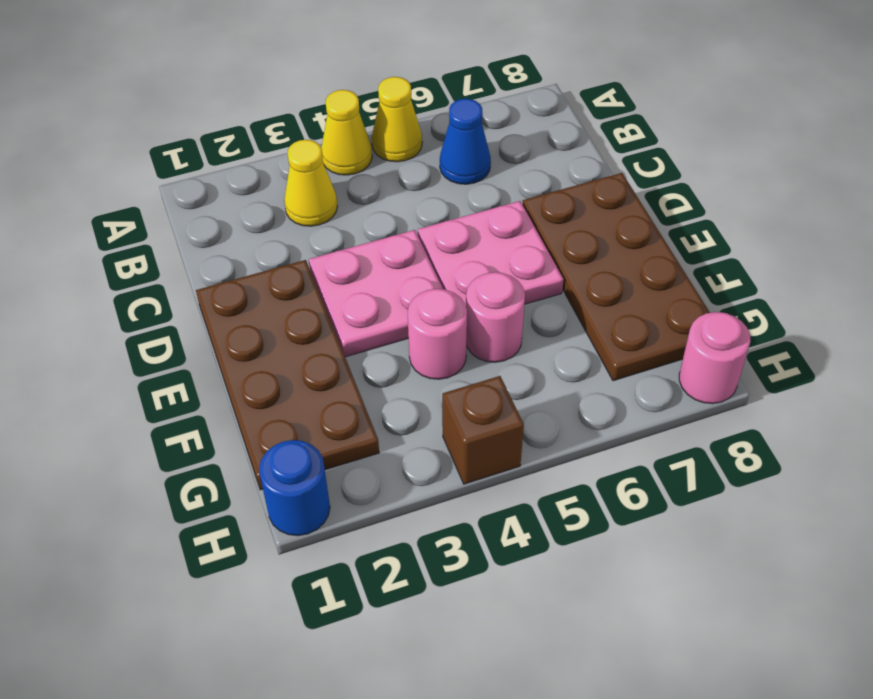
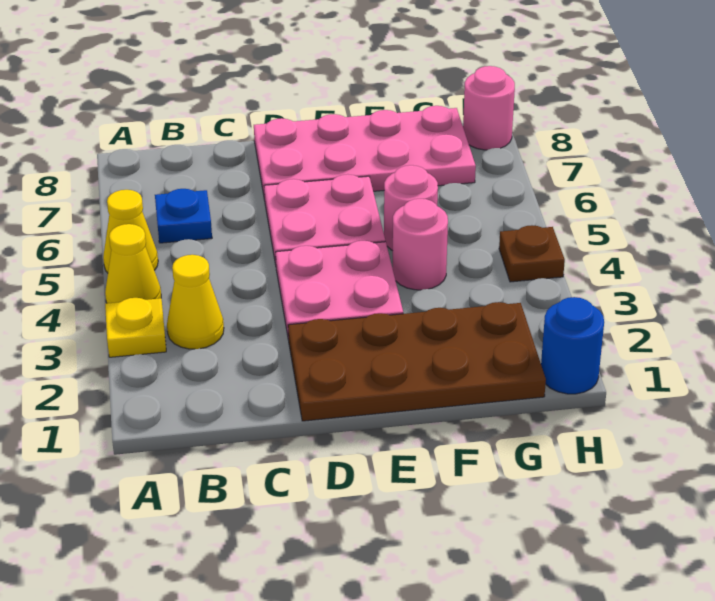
none -> yellow plate A3 level 1
blue cone B6 level 1 -> blue plate B6 level 1
brown plate D7:G8 level 1 -> pink plate D7:G8 level 1
brown brick H4 level 1 -> brown plate H4 level 1

